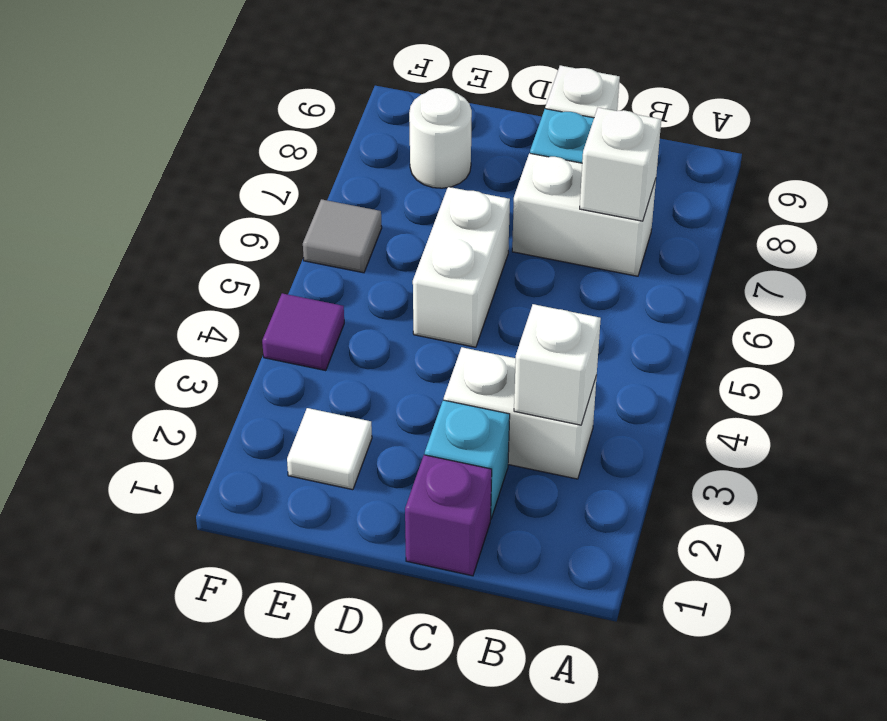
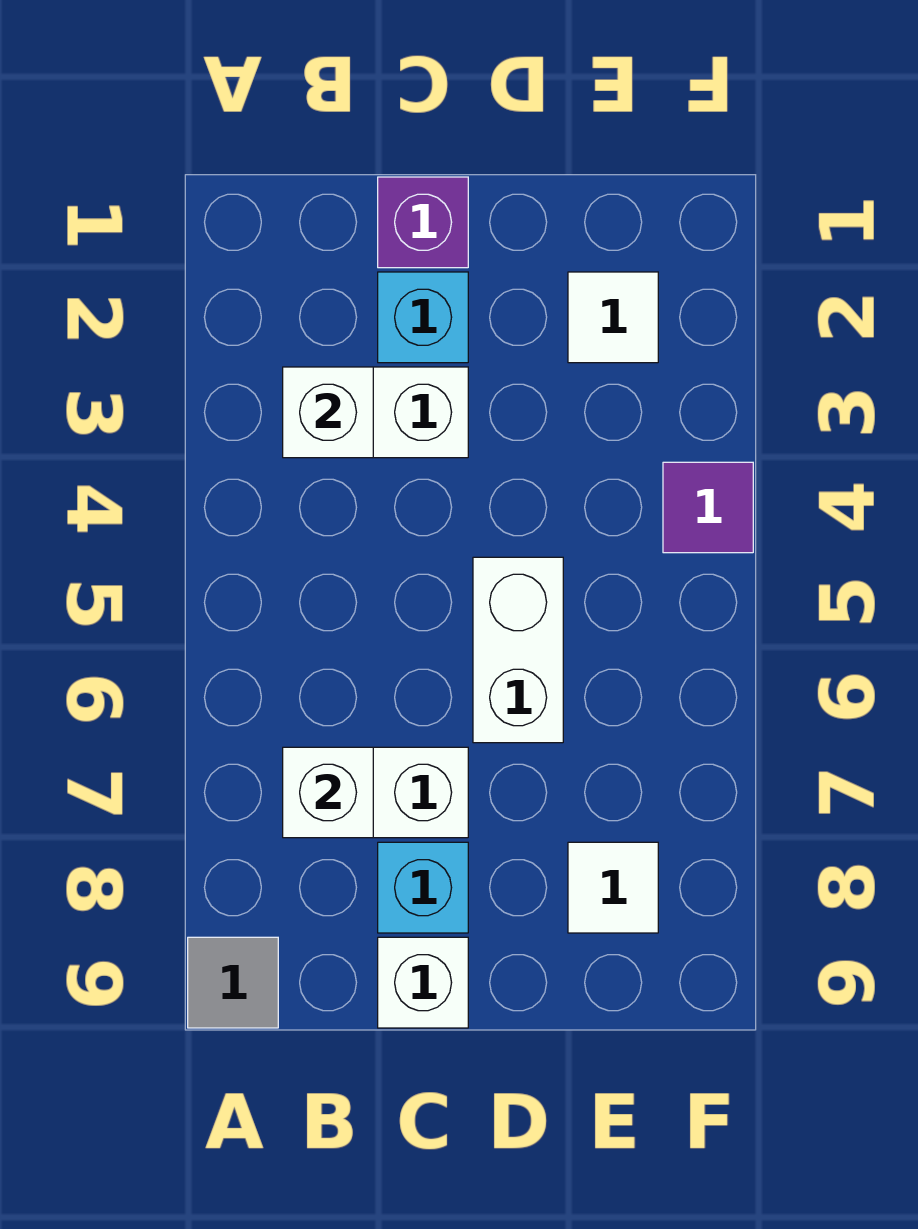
white round brick E8 level 1 -> white tile E8 level 1
grey tile F6 level 1 -> grey tile A9 level 1

